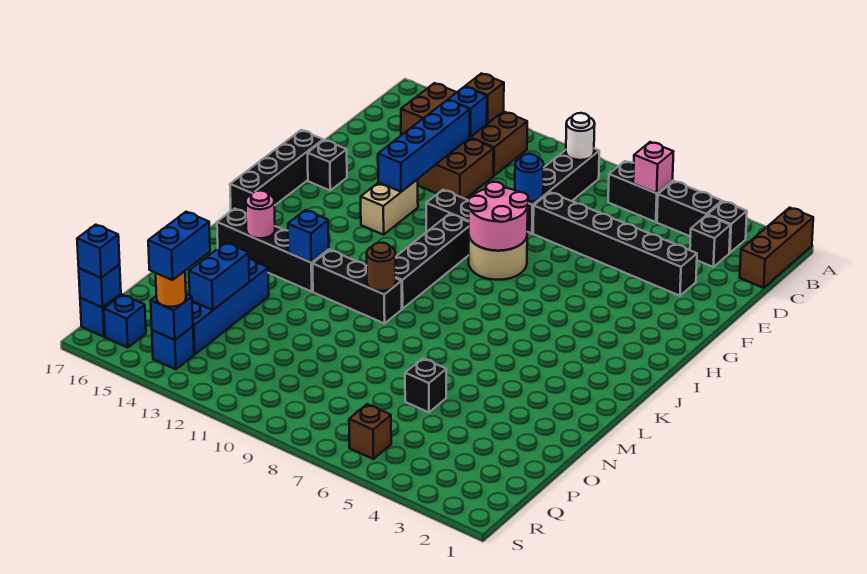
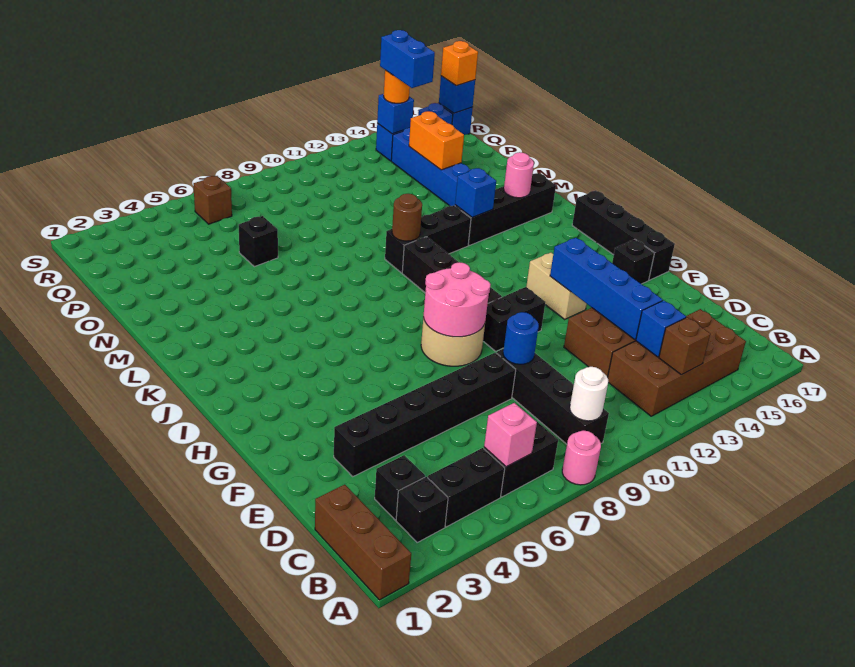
none -> pink round brick A8 level 1
blue brick O14:P14 level 2 -> orange brick O14:P14 level 2
blue brick R17 level 3 -> orange brick R17 level 3

